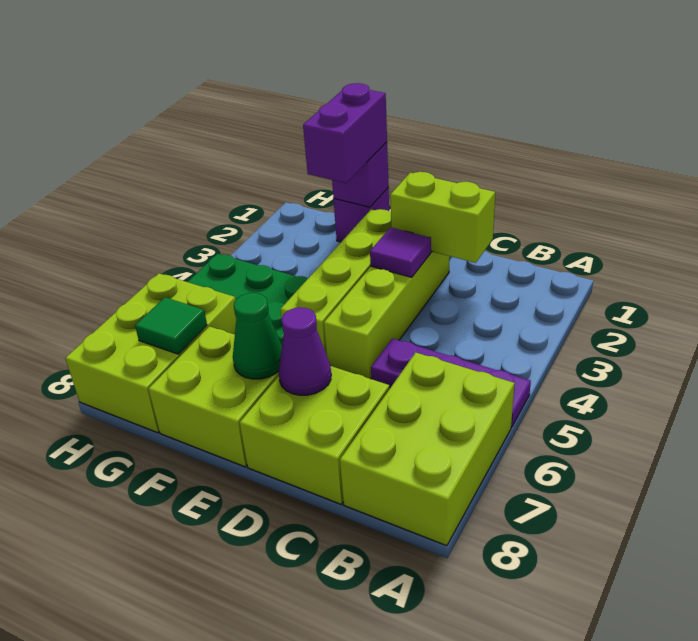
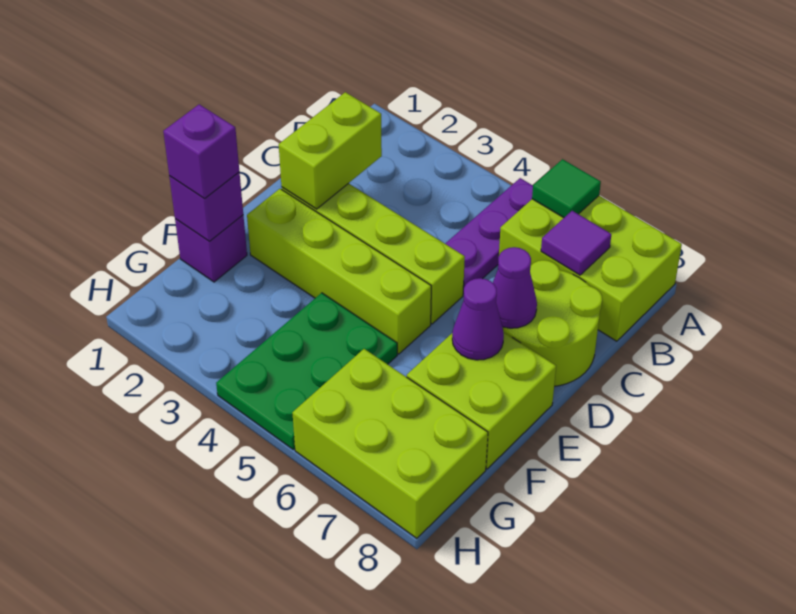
lime brick C7:D8 level 1 -> lime round brick C7:D8 level 1
purple tile D3 level 2 -> purple tile B7 level 2
green cone E7 level 2 -> purple cone E7 level 2
purple brick F1:F2 level 3 -> purple brick F1 level 3
green tile G7 level 2 -> green tile A6 level 2

